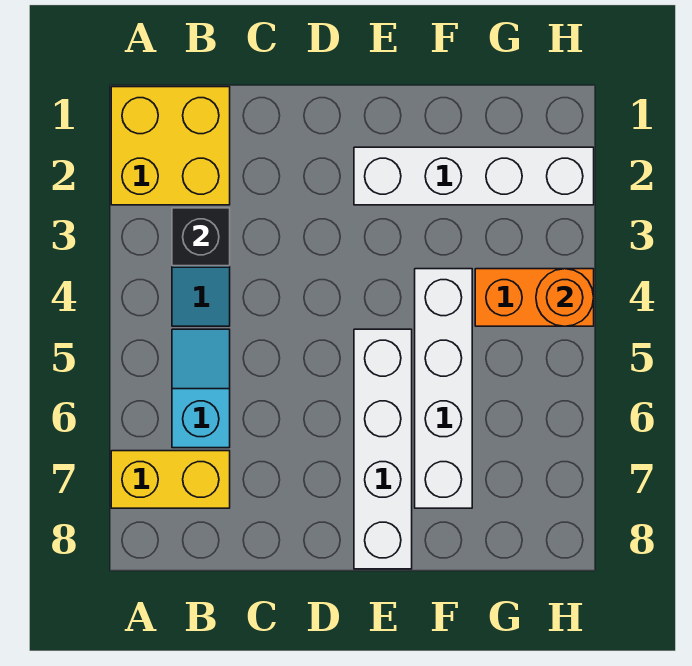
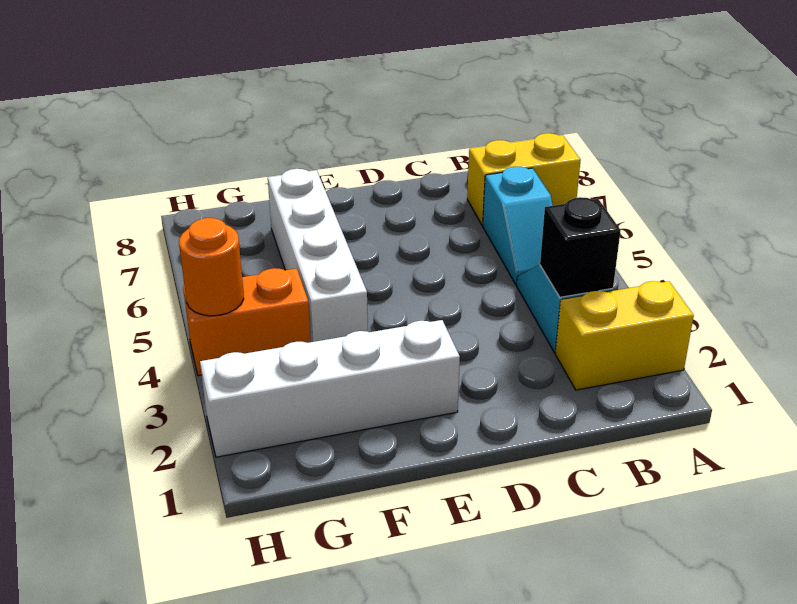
yellow brick A1:B2 level 1 -> yellow brick A2:B2 level 1
white brick E5:E8 level 1 -> none

